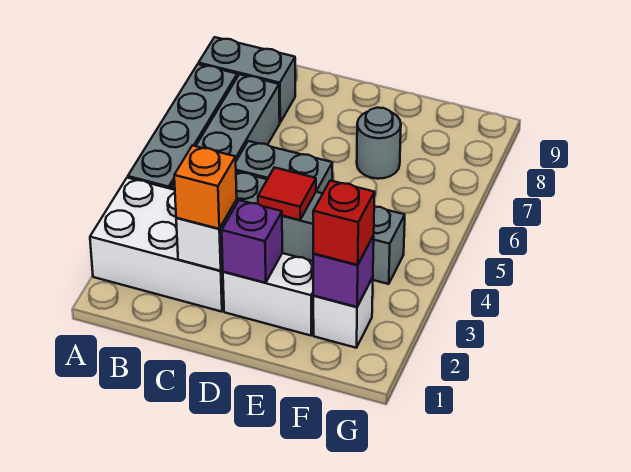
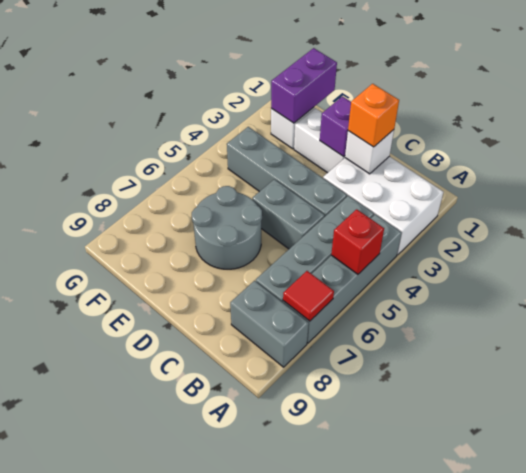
red tile D4 level 2 -> red tile A7 level 2
grey round brick E7 level 1 -> grey round brick D6:E7 level 1
purple brick F2 level 2 -> purple brick F1:F2 level 2
red brick F2 level 3 -> red brick A5 level 2

